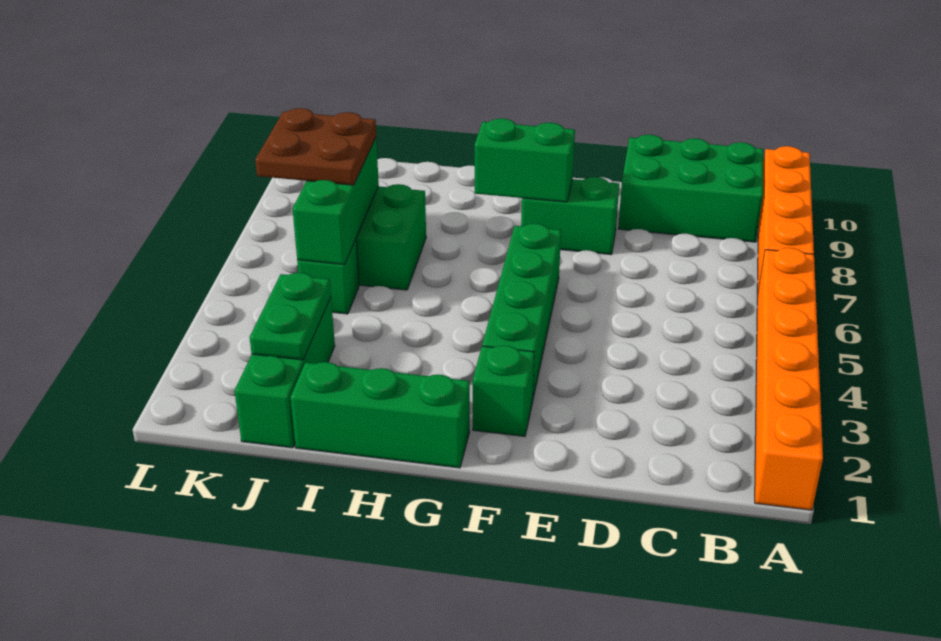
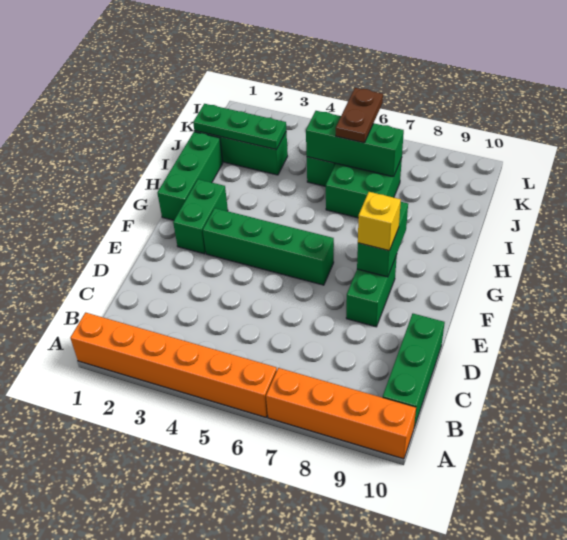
green brick B9:D10 level 1 -> green brick B10:D10 level 1
green brick F2 level 1 -> green brick F2:G2 level 1
none -> yellow brick F8 level 3
green plate J2:J3 level 2 -> green plate J1:J3 level 2
brown plate J6:K7 level 3 -> brown plate J6:K6 level 3

